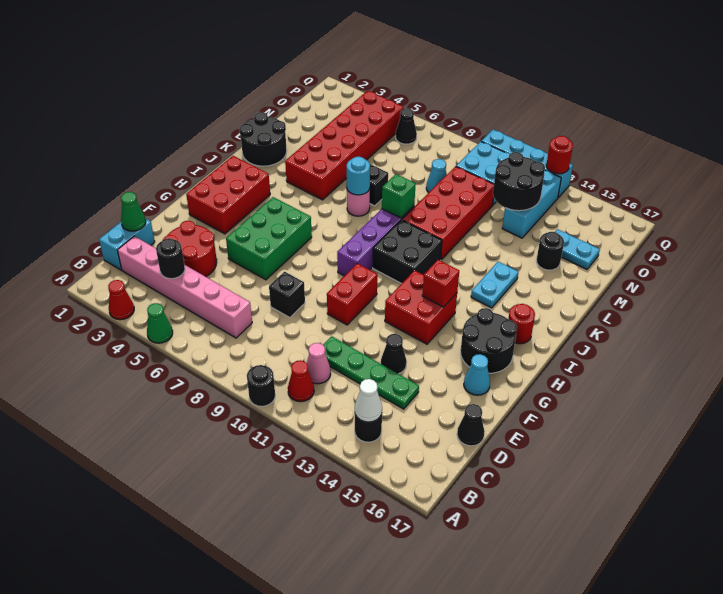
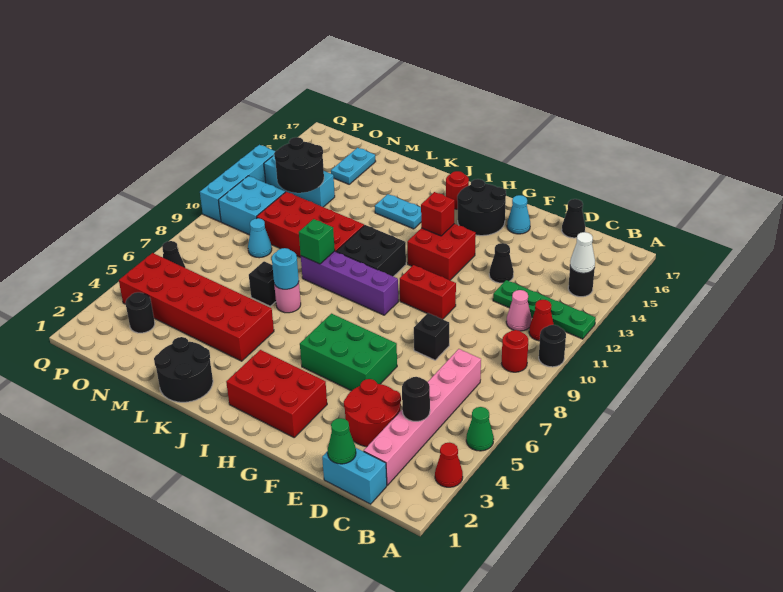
green plate D11:D14 level 1 -> green plate A12:D12 level 1
black round brick M15 level 1 -> black round brick O3 level 1
red round brick Q13 level 2 -> red round brick B9 level 1

